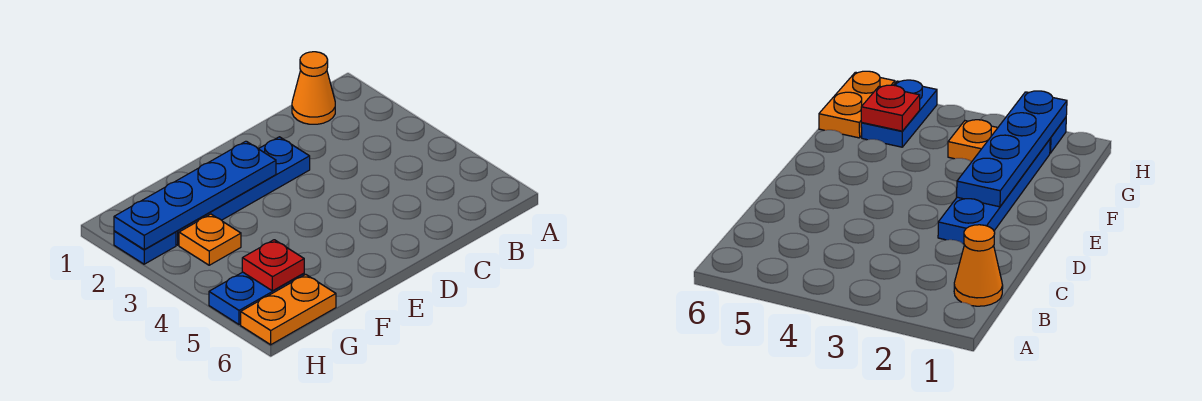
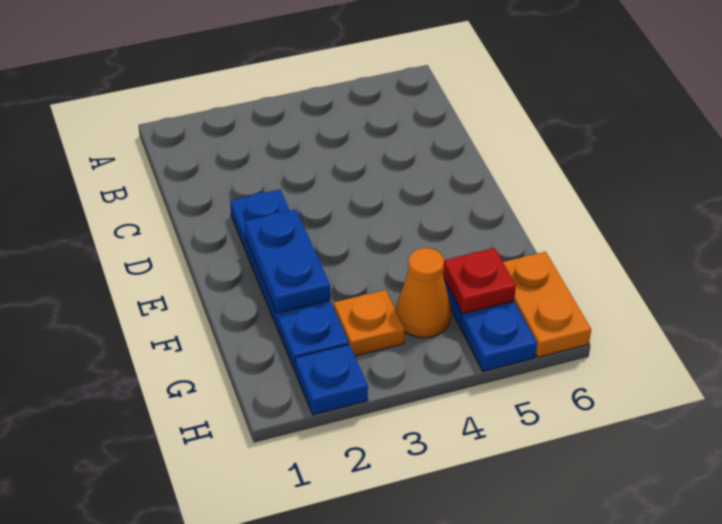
orange cone B1 level 1 -> orange cone G4 level 1
blue plate E2:H2 level 2 -> blue plate E2:F2 level 2

